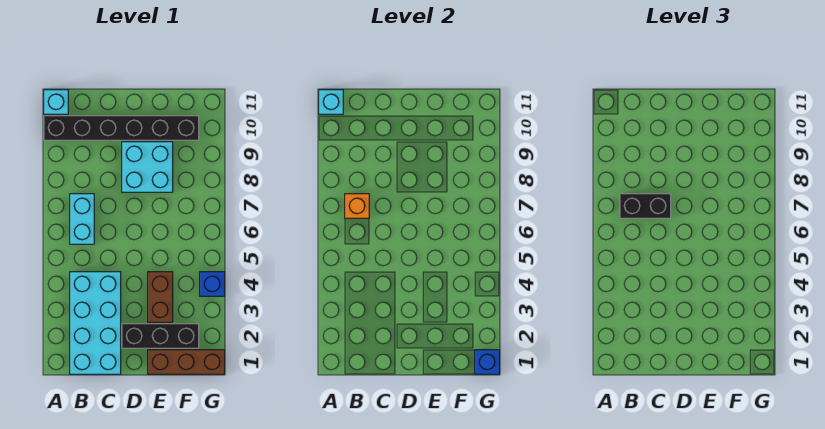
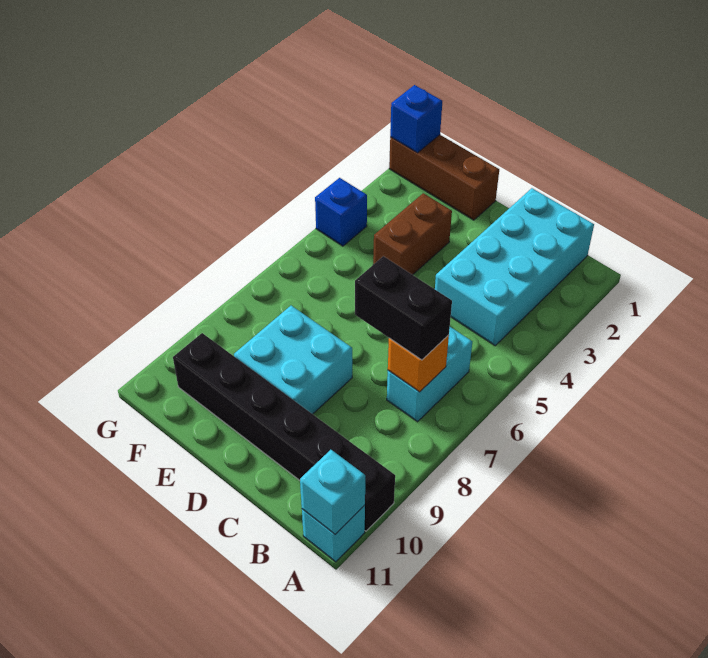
black brick D2:F2 level 1 -> none

